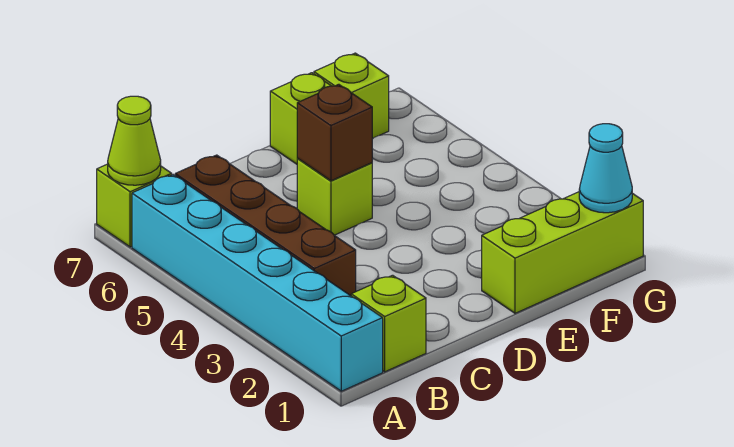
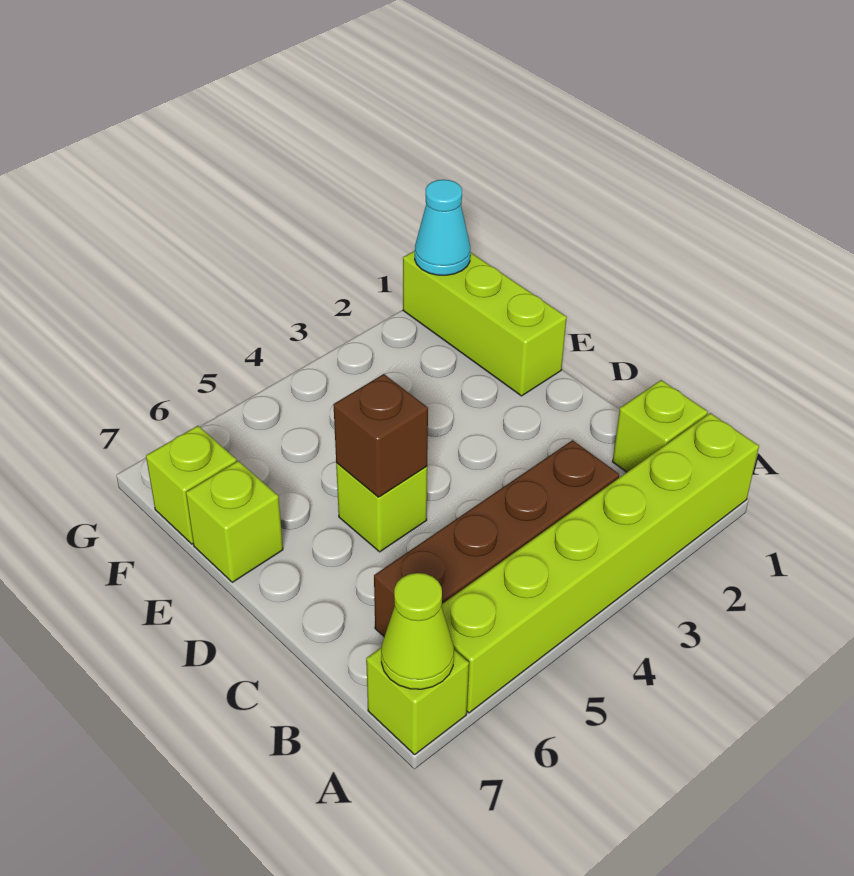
cyan brick A1:A6 level 1 -> lime brick A1:A6 level 1

